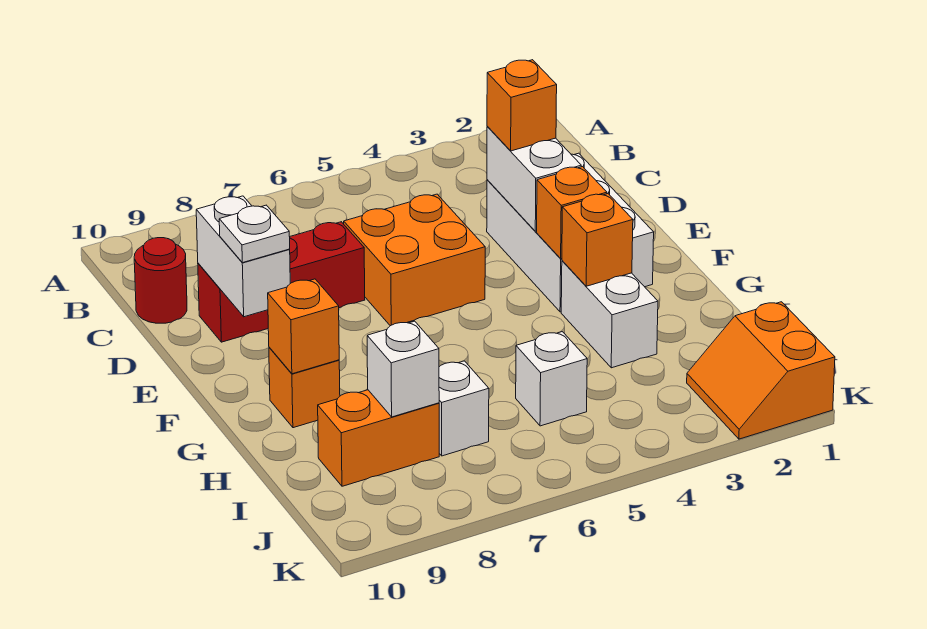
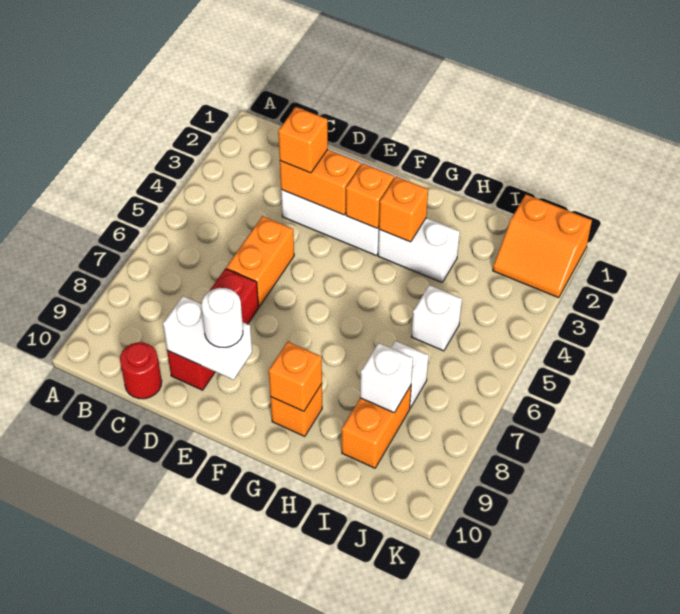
white brick D3:E3 level 2 -> orange brick D3:E3 level 2
orange brick D5:E6 level 1 -> orange brick D5:D6 level 1
white plate E9 level 3 -> white round brick E9 level 3

